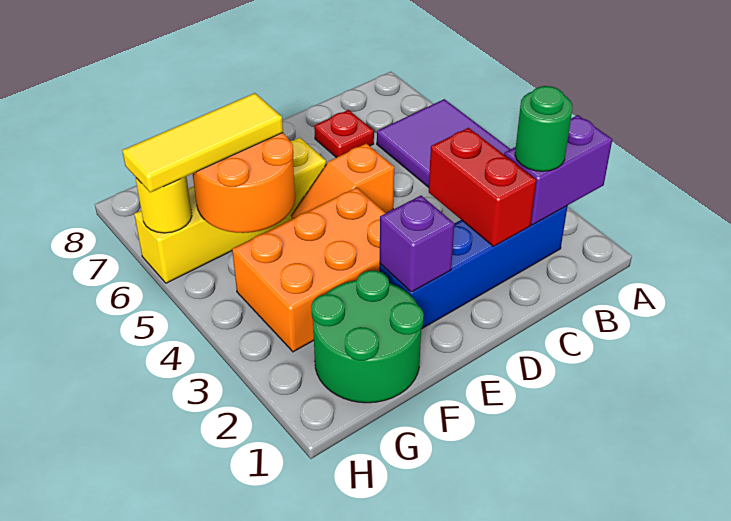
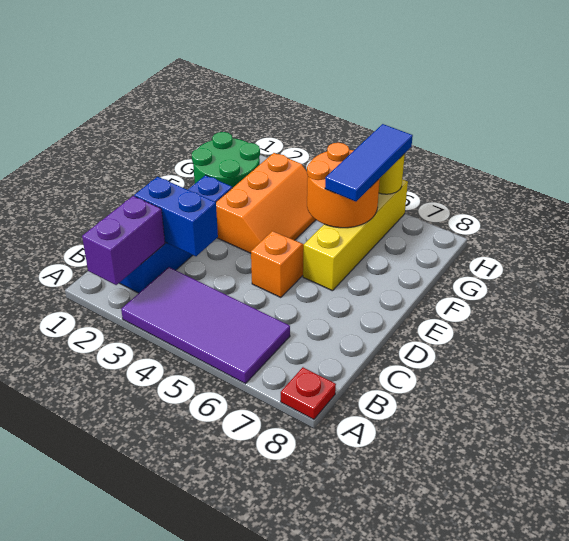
green round brick B2 level 3 -> none
red brick C2:C3 level 2 -> blue brick C2:C3 level 2
red plate C7 level 1 -> red plate A8 level 1
purple brick E2 level 2 -> none
orange brick E3:G4 level 1 -> orange slope E3:G4 level 1 top 3
yellow tile F6:H6 level 3 -> blue tile F6:H6 level 3

